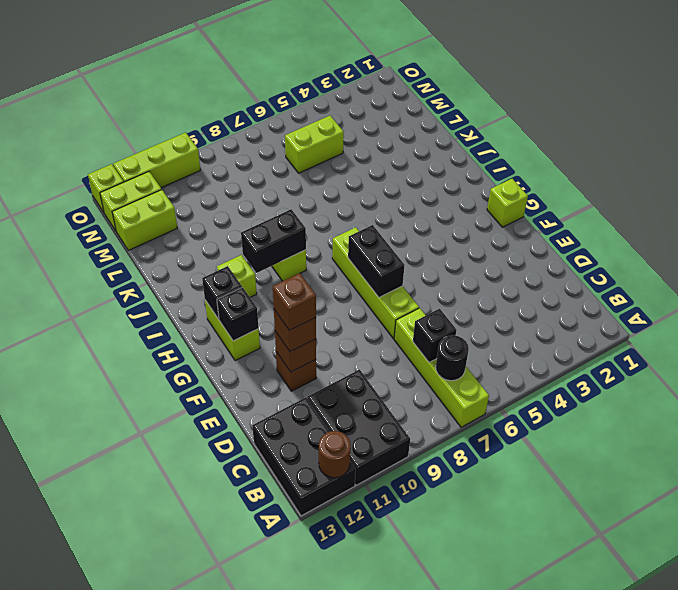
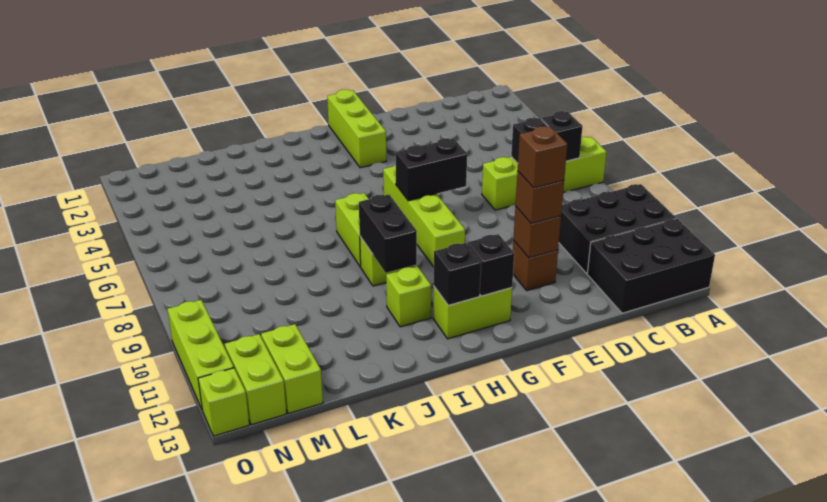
brown round brick A12 level 2 -> none
black round brick B7 level 2 -> black brick B7 level 2
lime brick E7:H7 level 1 -> lime brick G6:G9 level 1
lime brick G1 level 1 -> lime brick G1:G3 level 1
lime brick M5:M6 level 1 -> lime brick I7:I8 level 1

